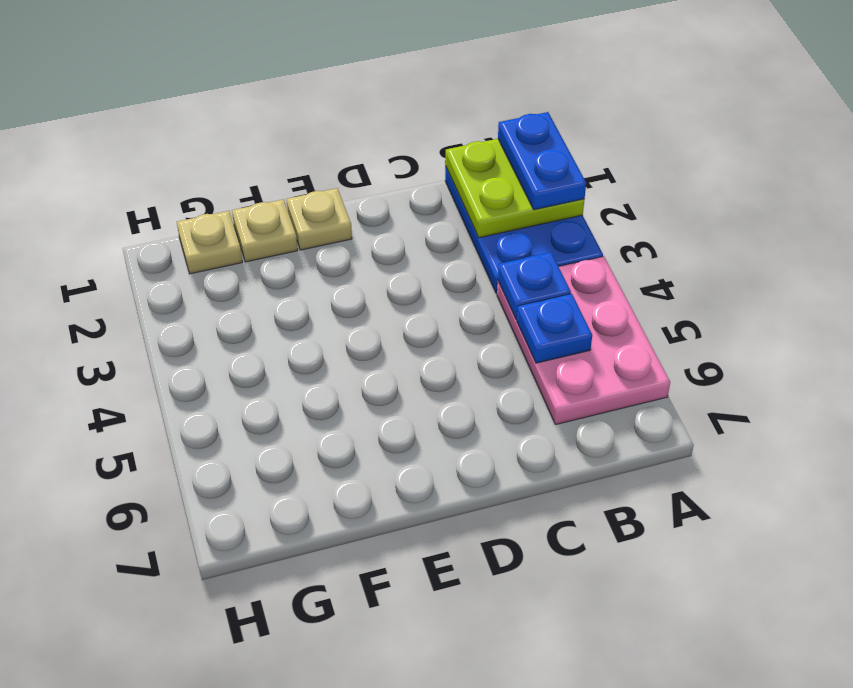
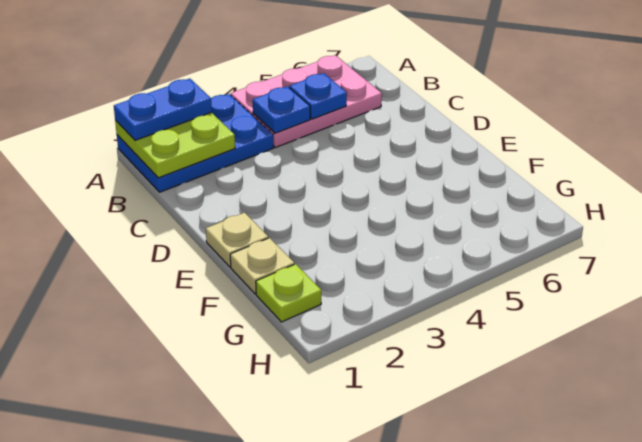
tan plate G1 level 1 -> lime plate G1 level 1

